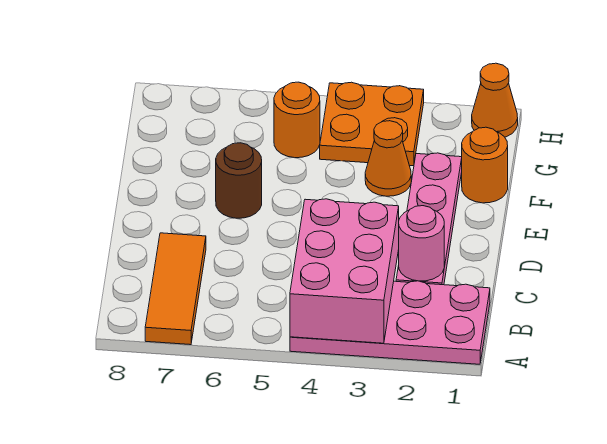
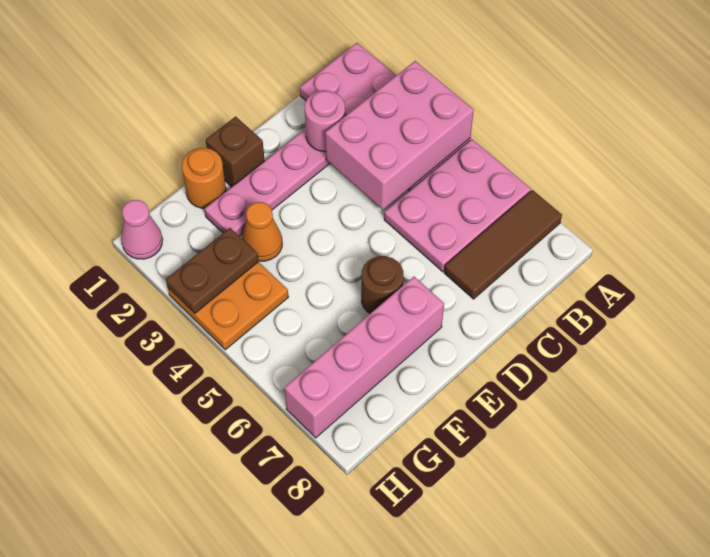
none -> pink plate A5:C6 level 1
orange tile A7:C7 level 1 -> brown tile A7:C7 level 1
none -> brown brick E1 level 1
none -> pink brick E7:H7 level 1
none -> brown plate G3:H3 level 2
orange round brick G5 level 1 -> none
orange cone H1 level 1 -> pink cone H1 level 1

